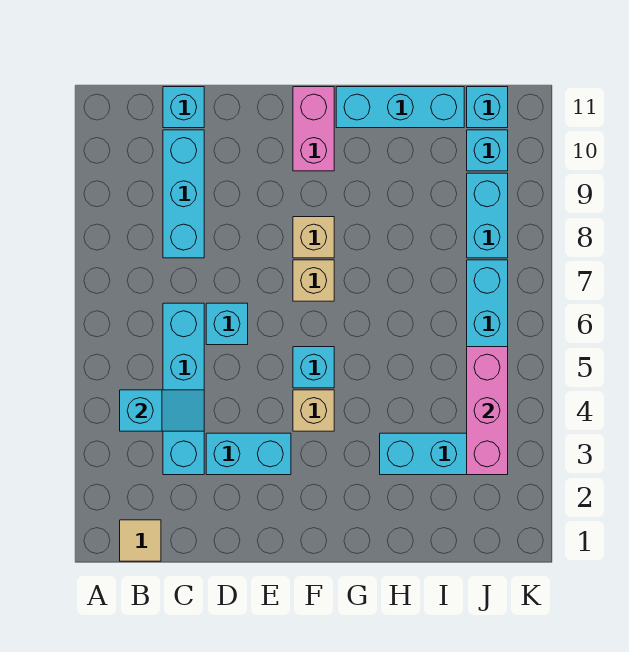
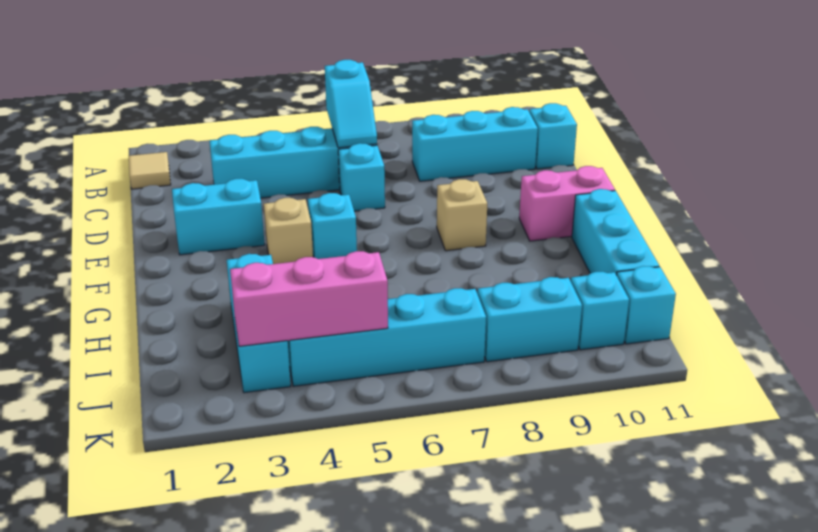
cyan slope B4:C4 level 2 top B -> cyan slope B6:C6 level 2 top B
cyan brick D3:E3 level 1 -> cyan brick E2:E3 level 1
tan brick F7 level 1 -> none

